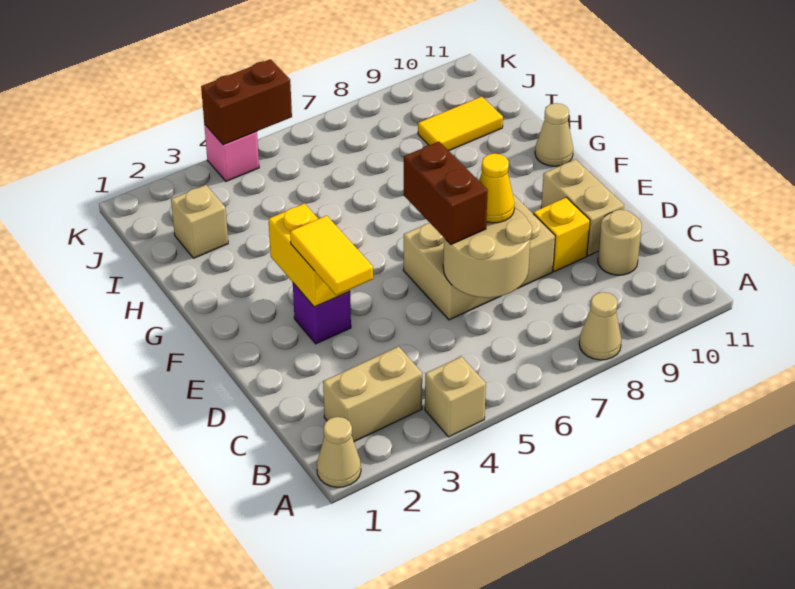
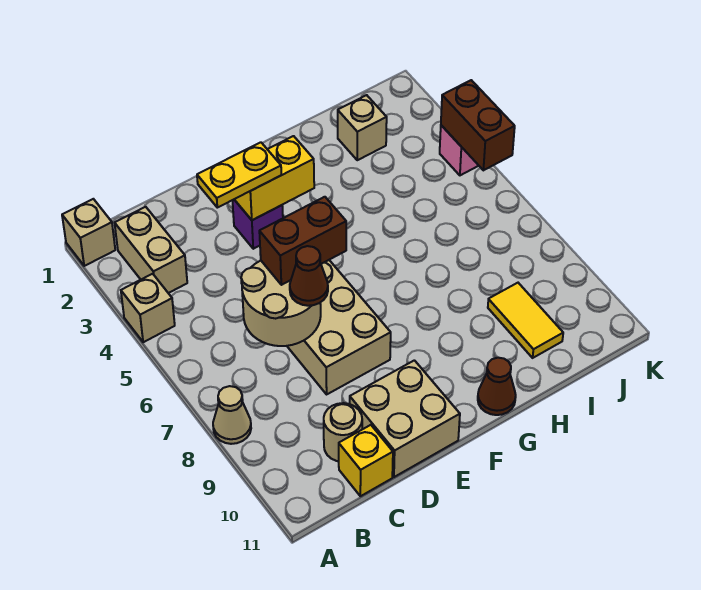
tan cone A1 level 1 -> tan brick A1 level 1
yellow tile D3:E3 level 3 -> yellow plate D3:E3 level 3
yellow cone D7 level 3 -> brown cone D7 level 3
yellow brick D9 level 1 -> yellow brick C11 level 1
tan brick D10:E10 level 1 -> tan brick D10:E11 level 1
tan cone G11 level 1 -> brown cone G11 level 1

